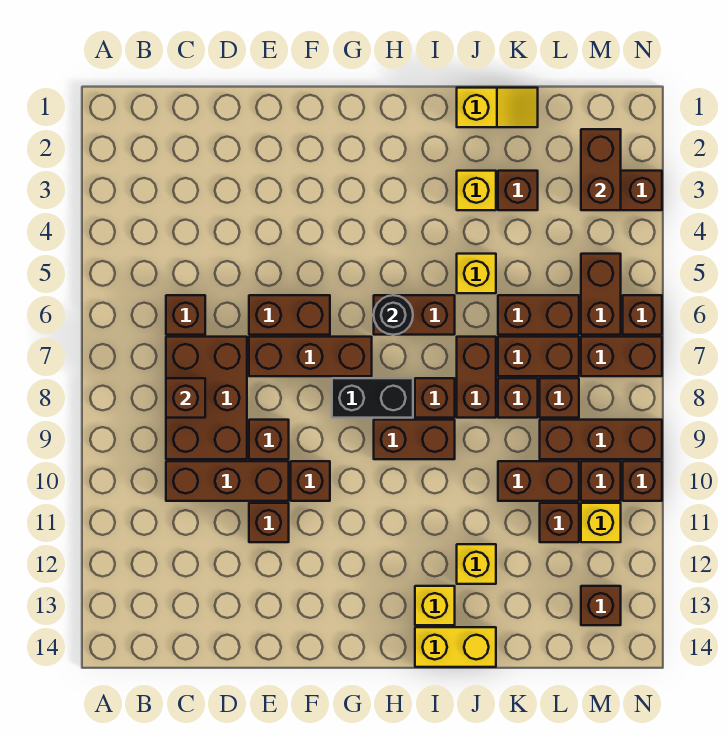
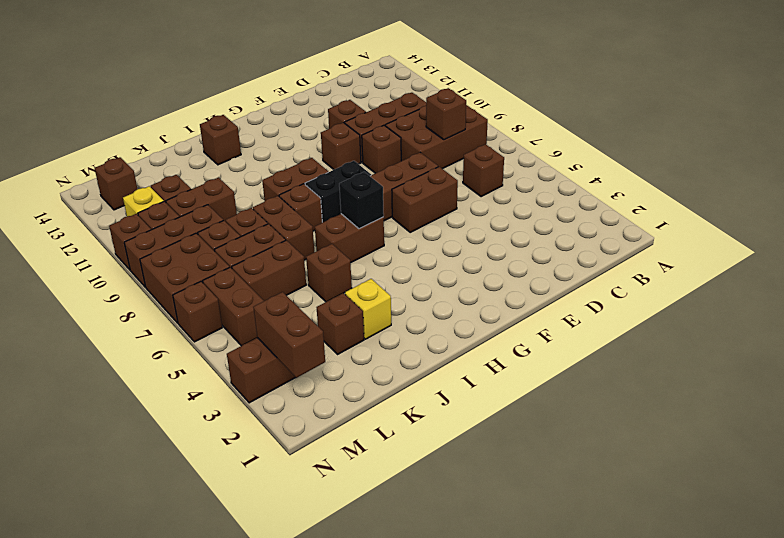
brown brick C7:D9 level 1 -> brown brick B8:D9 level 1
black round brick H6 level 2 -> black brick H6 level 2
yellow brick I13 level 1 -> brown brick I13 level 1
yellow brick I14:J14 level 1 -> none
yellow slope J1:K1 level 1 top J -> none
yellow brick J5 level 1 -> brown brick J5 level 1
yellow brick J12 level 1 -> none
brown brick M7:N7 level 1 -> brown brick M7:N8 level 1

